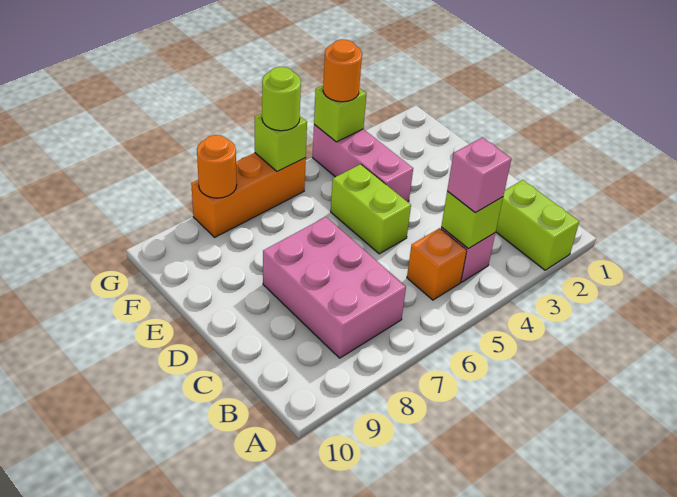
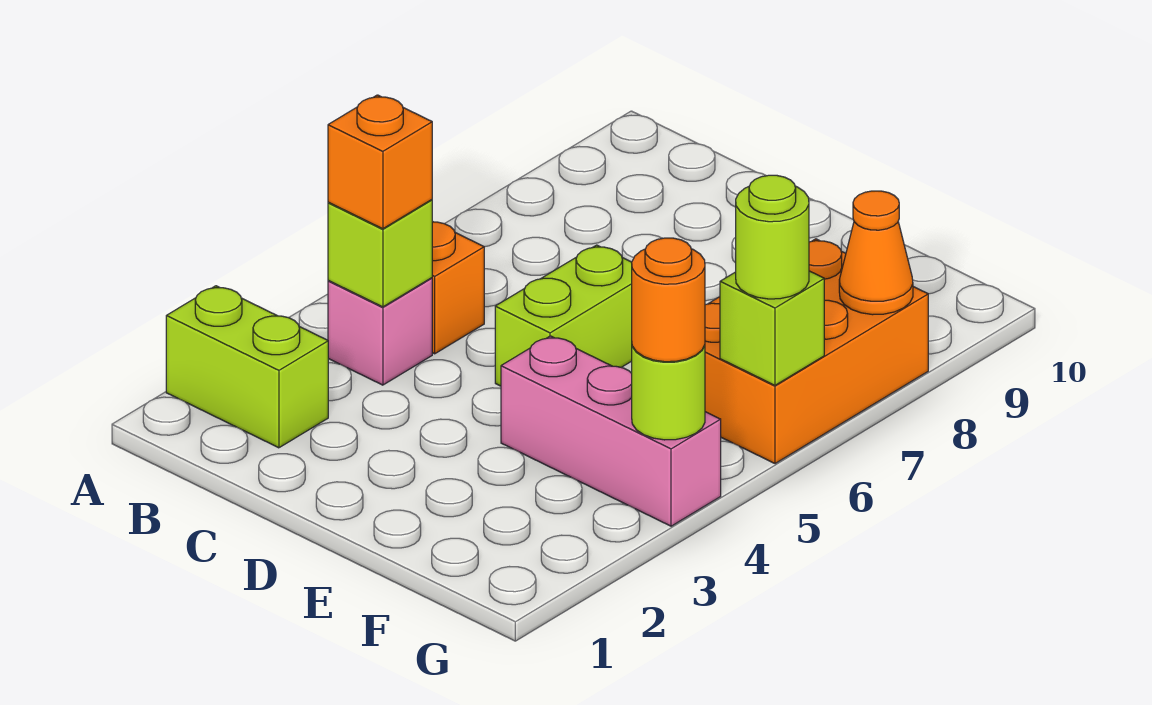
pink brick B4 level 3 -> orange brick B4 level 3
pink brick B7:D8 level 1 -> none
lime brick D5:E5 level 1 -> lime brick D5:D6 level 1
lime brick G4 level 2 -> lime round brick G4 level 2
orange brick G6:G8 level 1 -> orange brick F6:G8 level 1
orange round brick G8 level 2 -> orange cone G8 level 2

